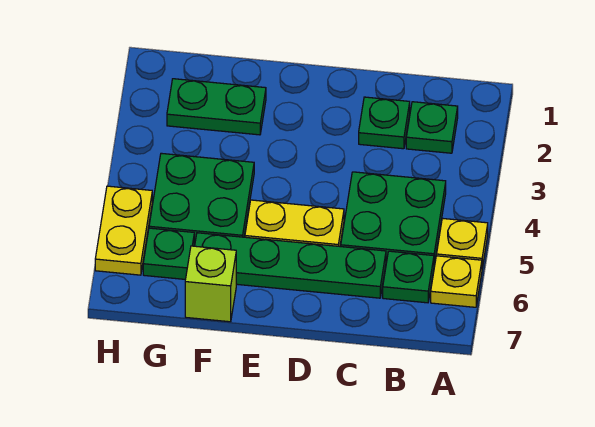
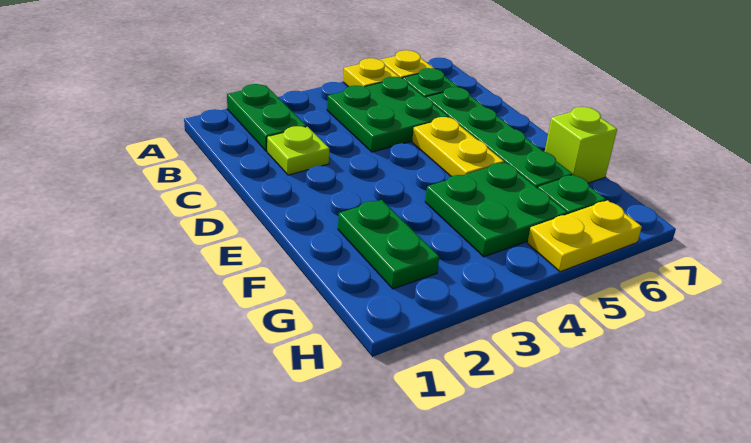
green plate B2 level 1 -> green plate A2:B2 level 1
green plate C2 level 1 -> lime plate C2 level 1

